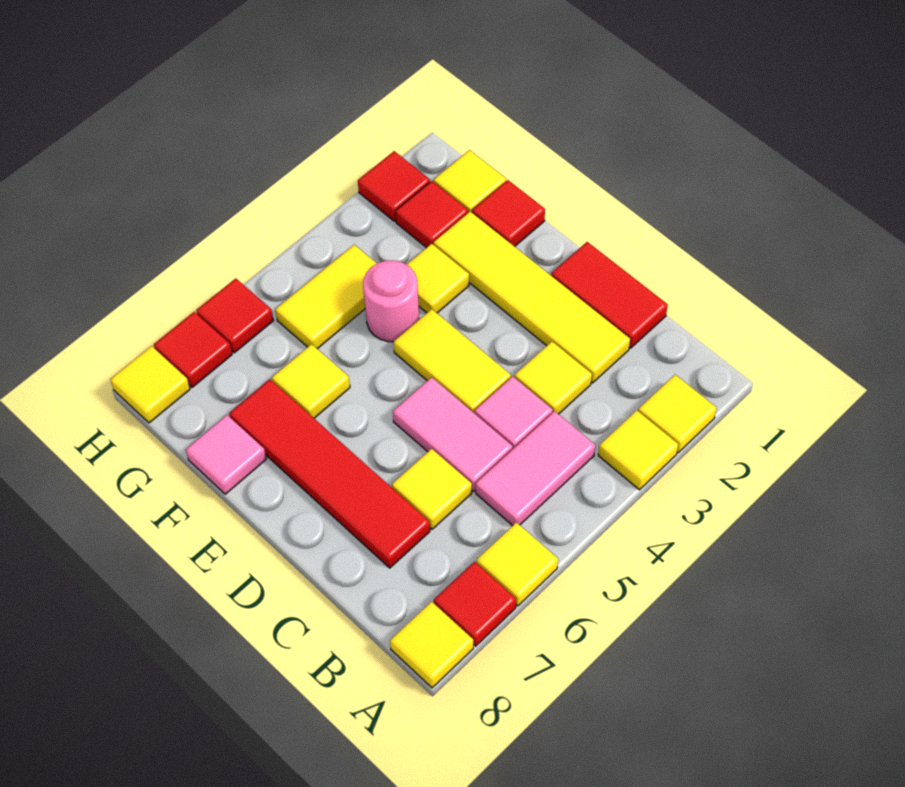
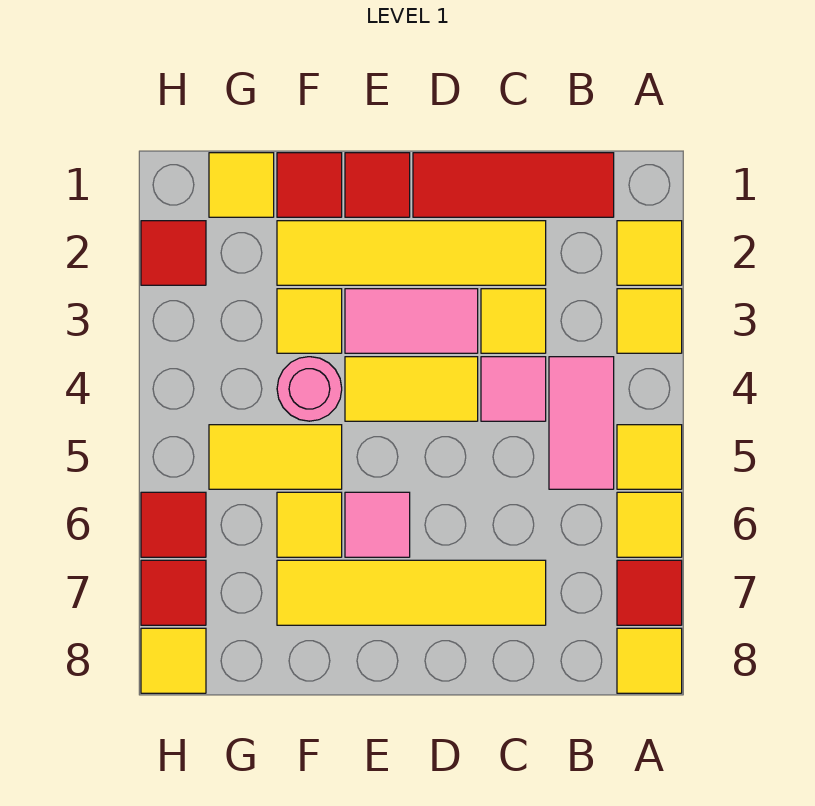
red tile C1:D1 level 1 -> red tile B1:D1 level 1
pink tile C5:D5 level 1 -> pink tile D3:E3 level 1
yellow tile C6 level 1 -> yellow tile A5 level 1
red tile C7:F7 level 1 -> yellow tile C7:F7 level 1
pink tile F8 level 1 -> pink tile E6 level 1
red tile G2 level 1 -> red tile E1 level 1
yellow tile G4:G5 level 1 -> yellow tile F5:G5 level 1

